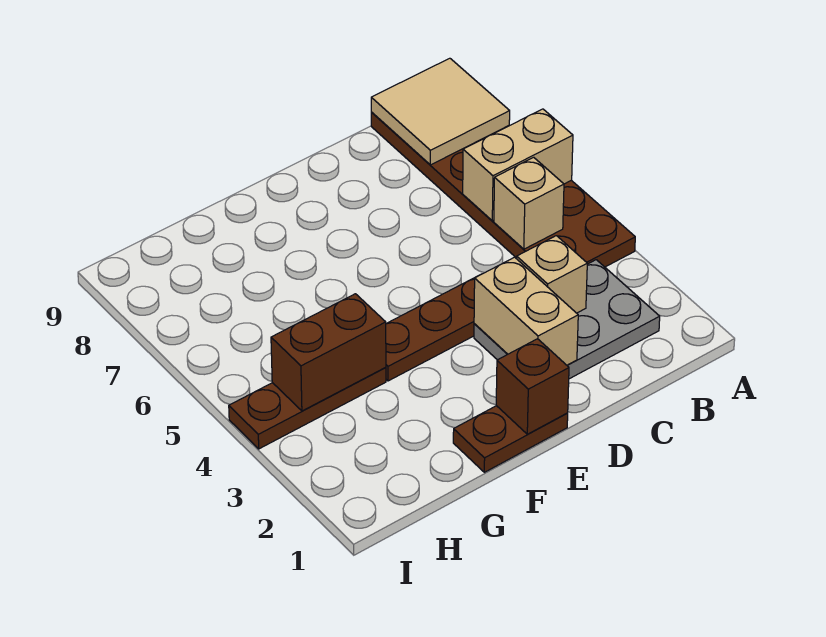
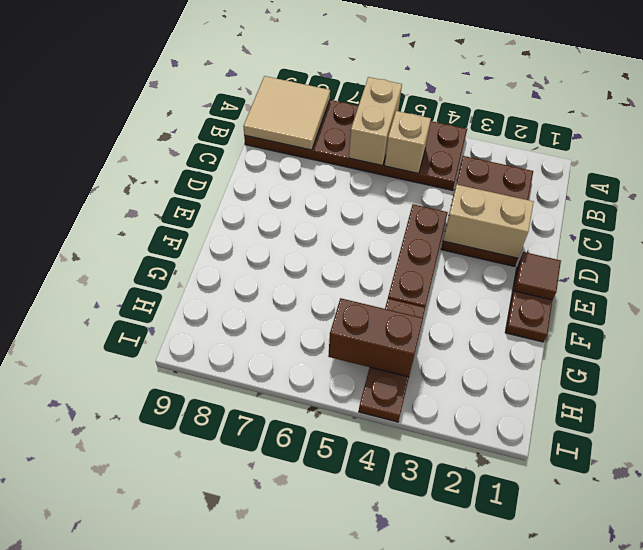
grey plate B2:D3 level 1 -> brown plate B2:D3 level 1
tan brick C3 level 2 -> none
brown brick E1 level 2 -> brown tile E1 level 2
brown brick G4:H4 level 2 -> brown brick H4:H5 level 2

